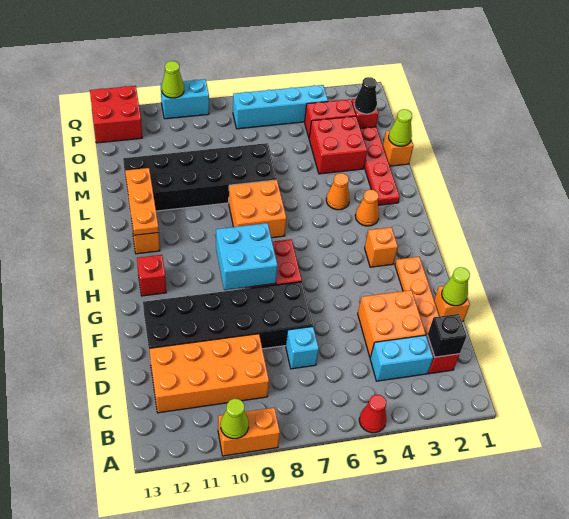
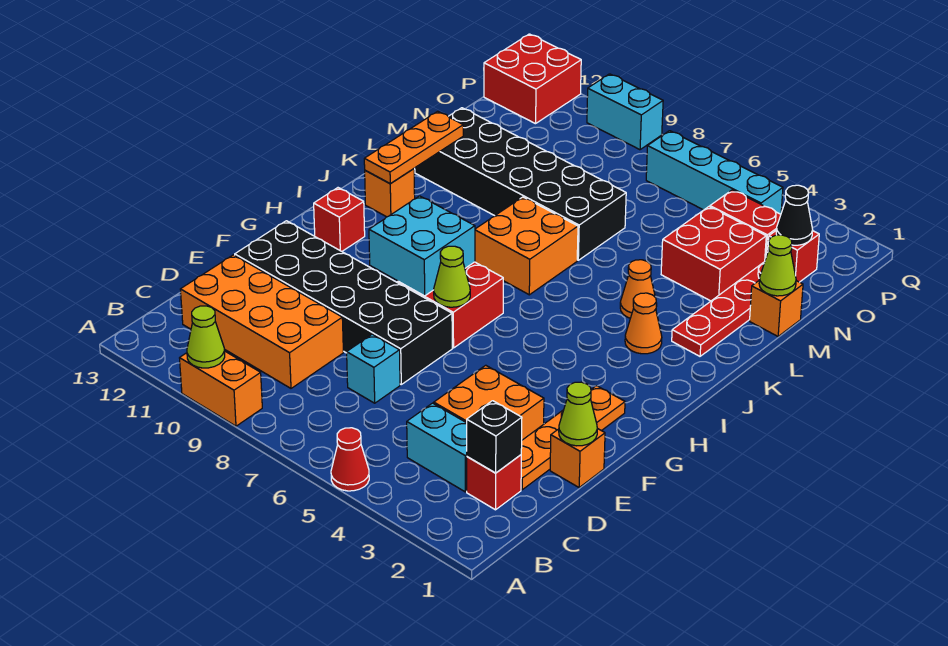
orange brick H3 level 1 -> none
lime cone Q10 level 2 -> lime cone G7 level 2

